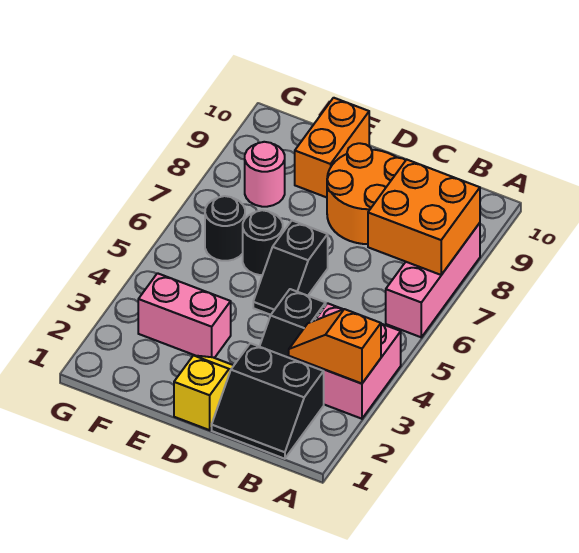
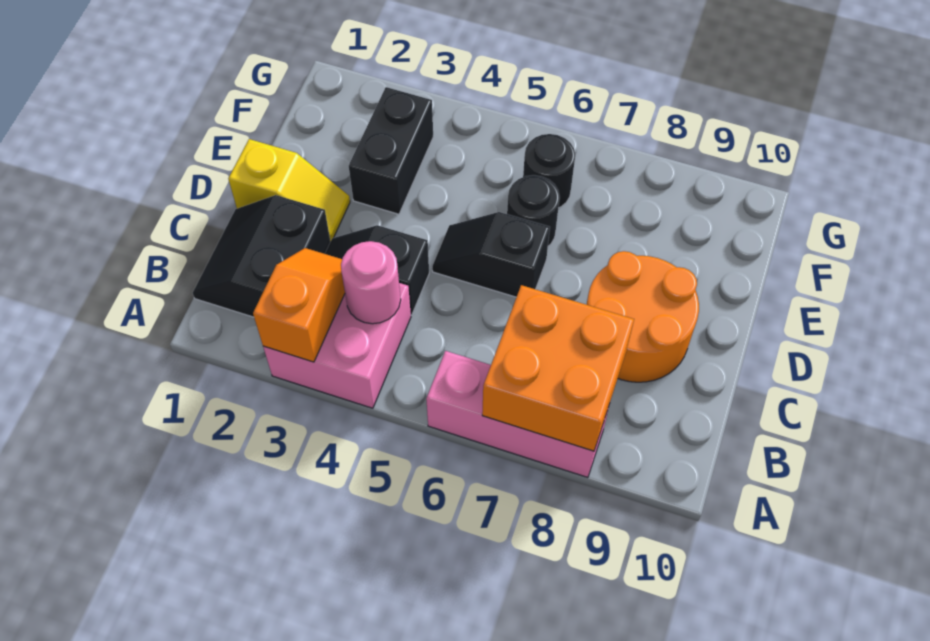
pink brick E3:F3 level 1 -> black brick E3:F3 level 1
orange brick E9:E10 level 1 -> none
pink round brick F8 level 1 -> pink round brick B4 level 2

